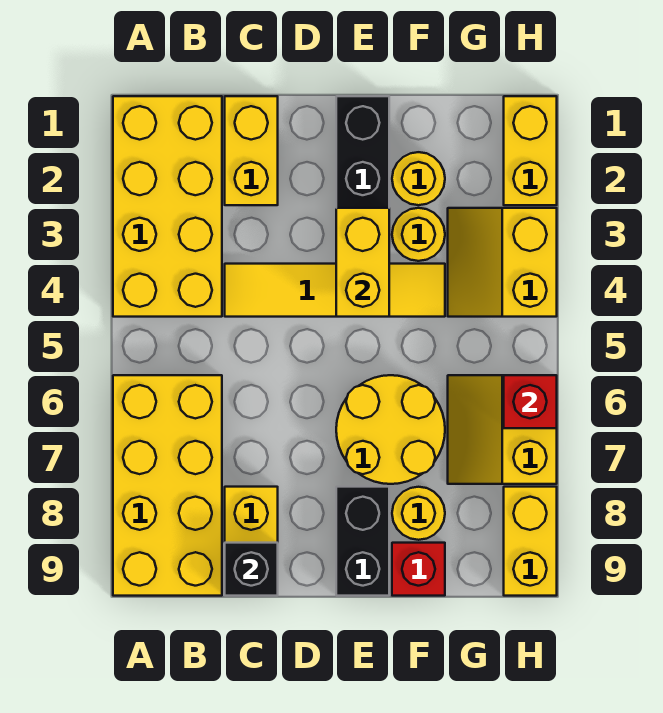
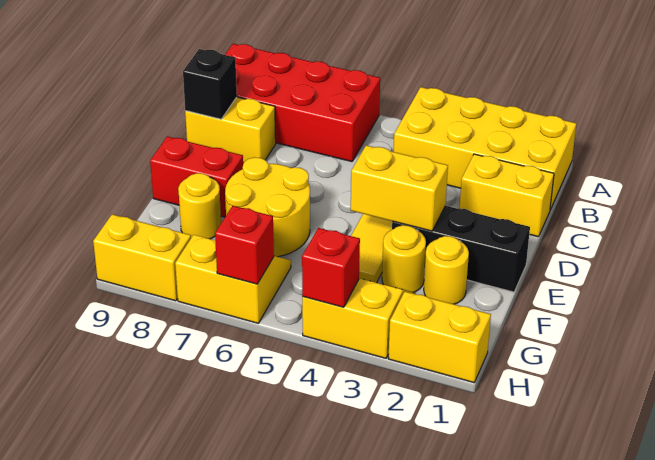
yellow brick A6:B9 level 1 -> red brick A6:B9 level 1
black brick E8:E9 level 1 -> red brick E8:E9 level 1
red brick F9 level 1 -> red brick H4 level 2

